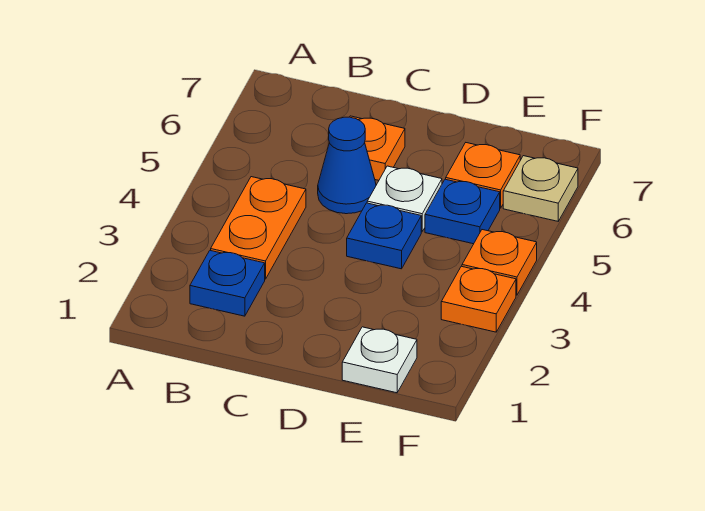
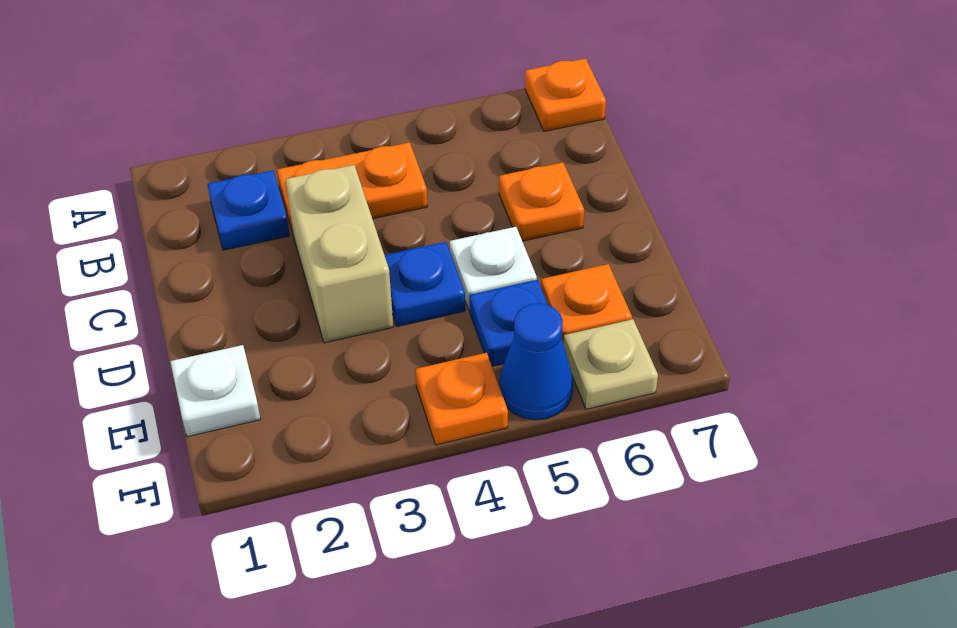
none -> tan brick C3:D3 level 1
blue cone C5 level 1 -> blue cone F5 level 1
orange plate F3 level 1 -> orange plate A7 level 1

